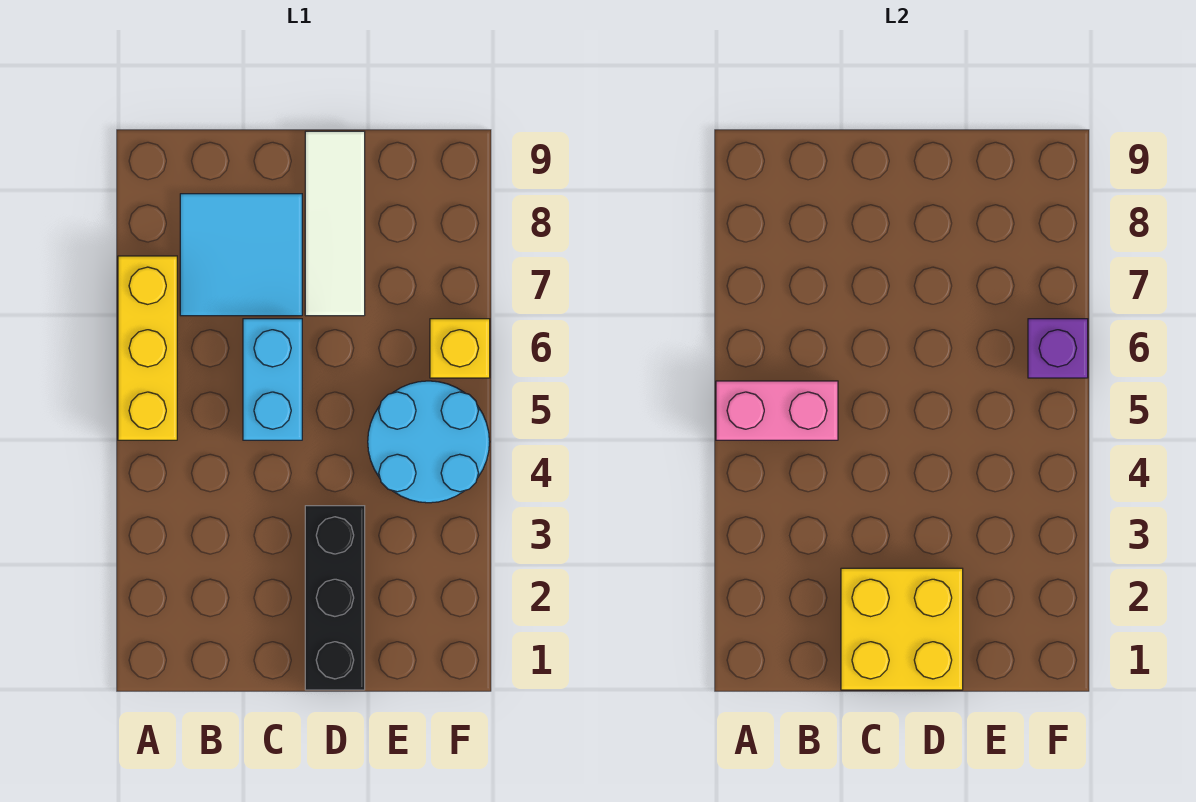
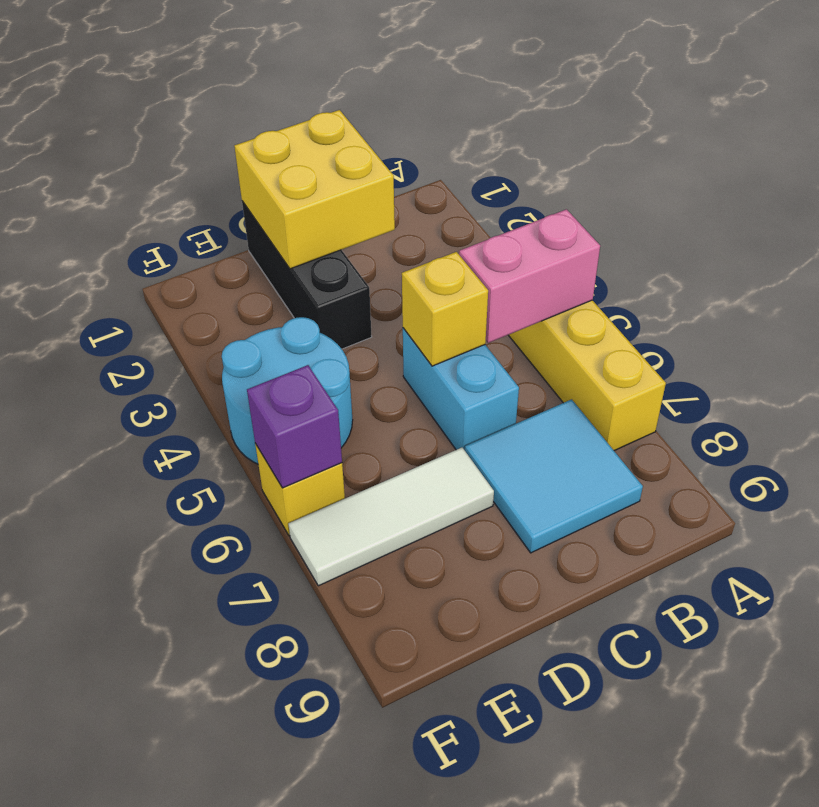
none -> yellow brick C5 level 2
white tile D7:D9 level 1 -> white tile D7:F7 level 1

